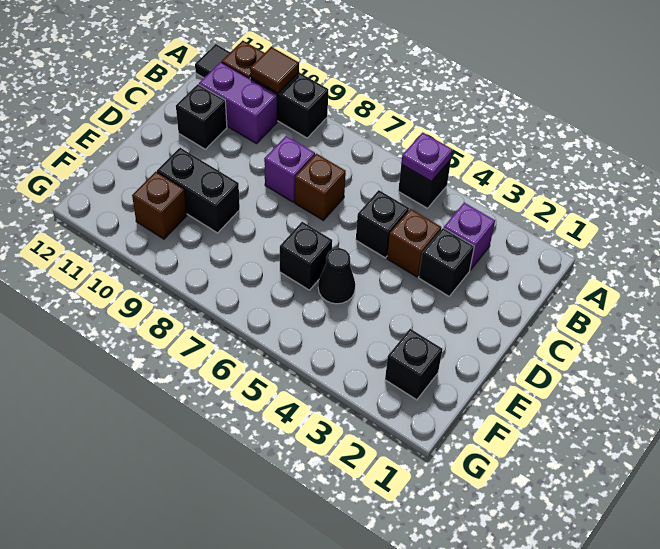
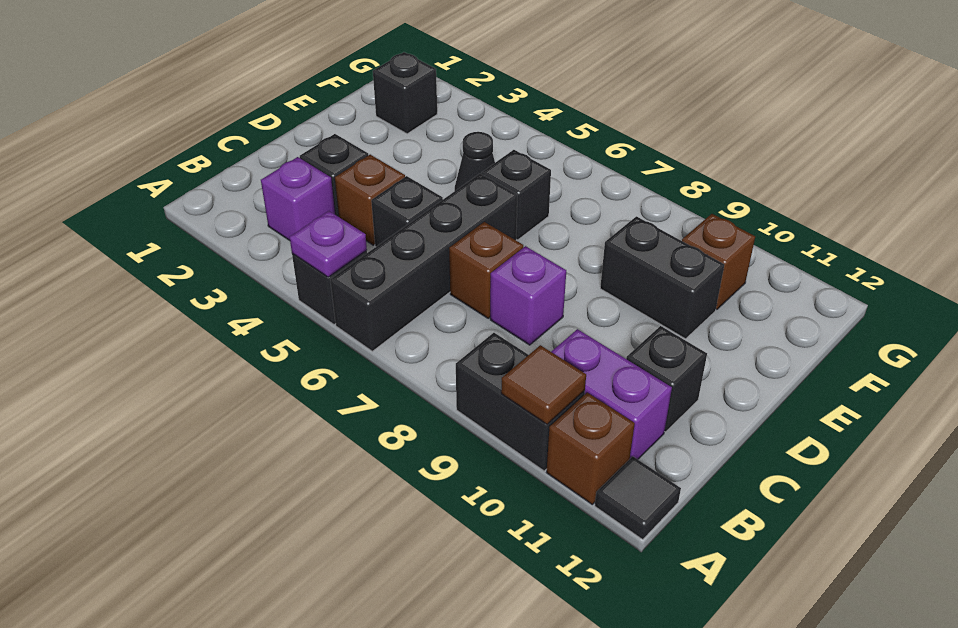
none -> black brick A6:D6 level 1

